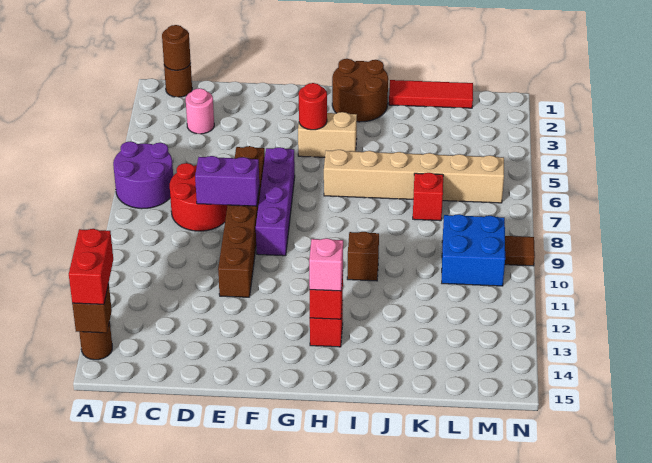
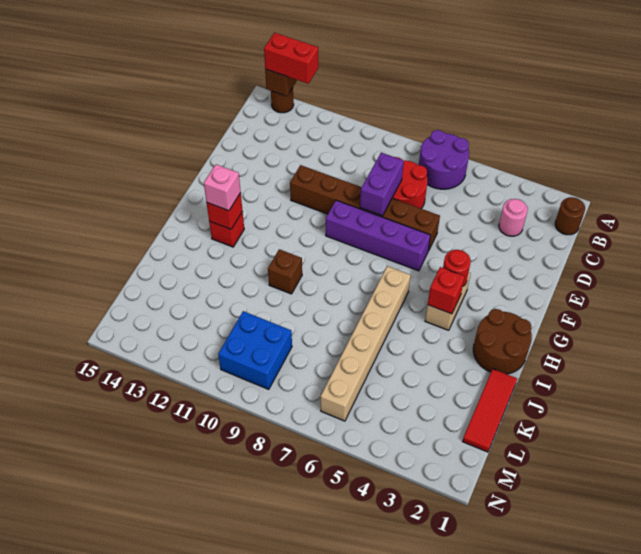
brown round brick B1 level 2 -> none
red brick K7 level 1 -> red brick H4 level 2
brown tile N9 level 1 -> none

